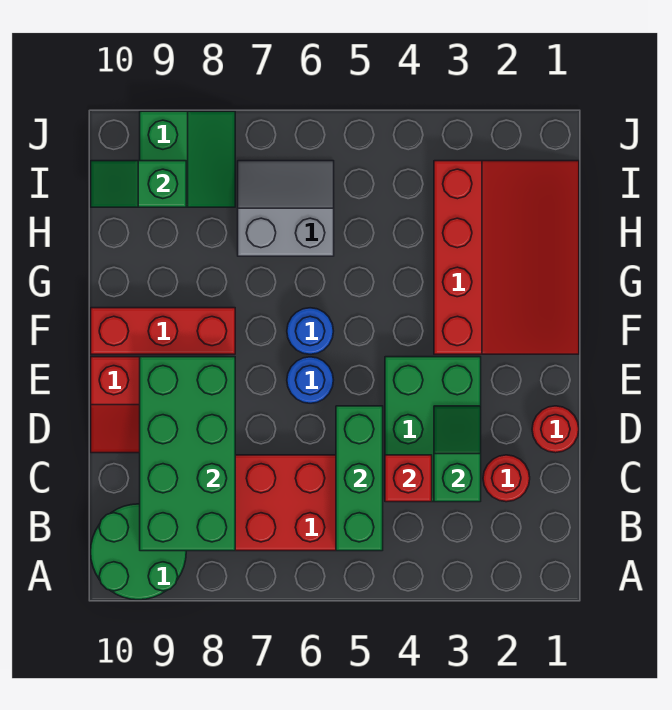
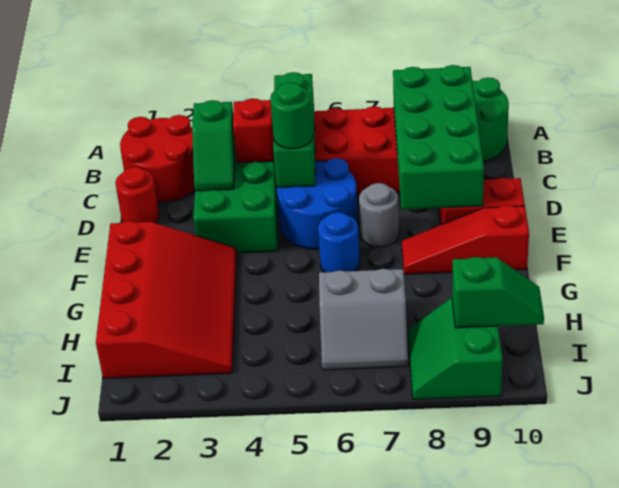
red round brick C2 level 1 -> red round brick B1:C2 level 1
none -> green round brick D5 level 3
blue round brick E6 level 1 -> blue round brick D5:E6 level 1
none -> grey round brick E7 level 1
red slope F1:I3 level 1 top 3 -> red slope F1:I3 level 1 top 1
red brick F8:F10 level 1 -> red slope F8:F10 level 1 top 10

